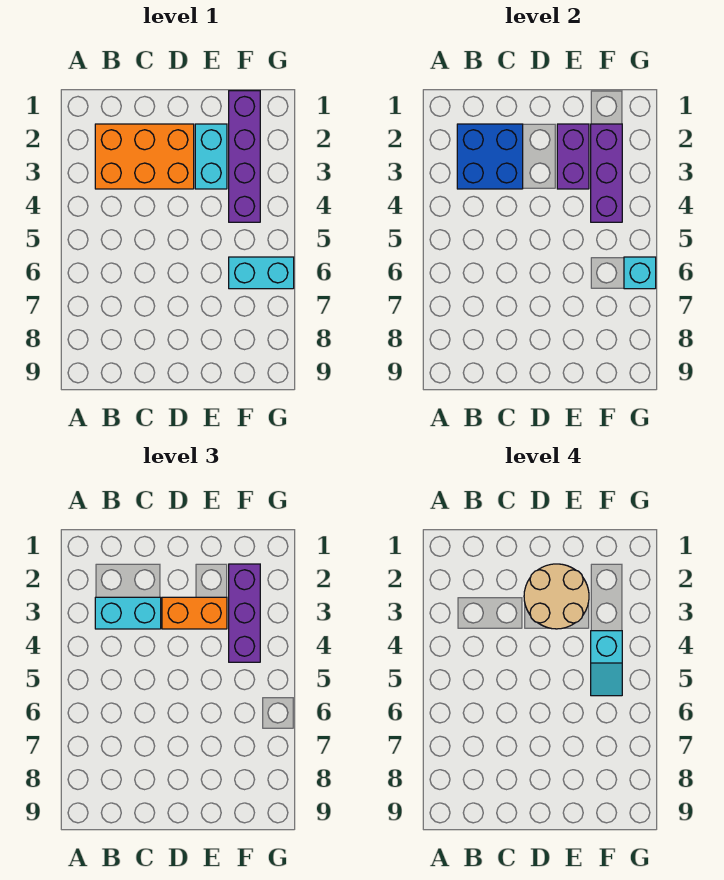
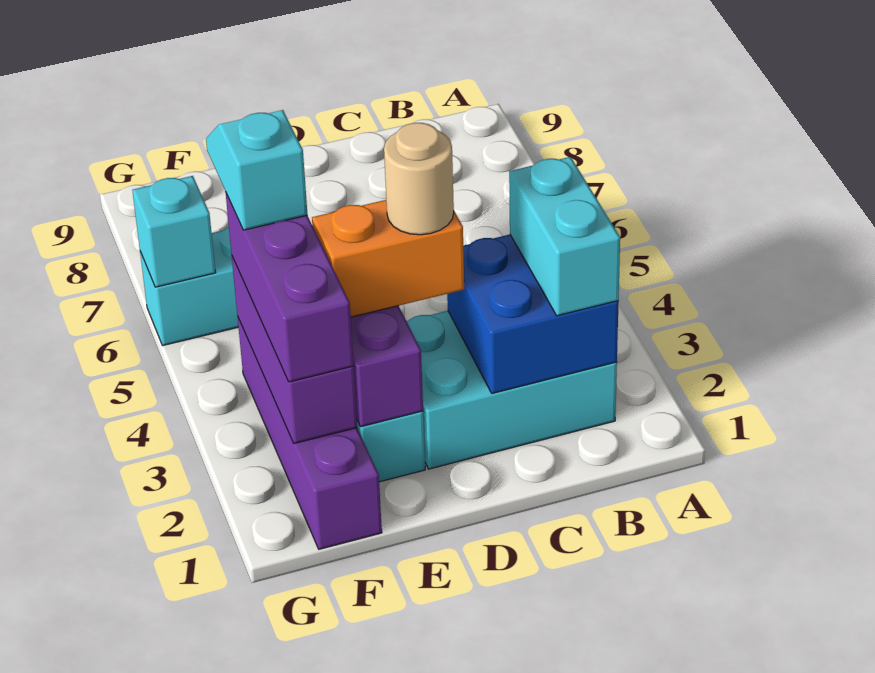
orange brick B2:D3 level 1 -> cyan brick B2:D3 level 1
cyan brick B3:C3 level 3 -> cyan brick B2:B3 level 3
tan round brick D2:E3 level 4 -> tan round brick D3 level 4

